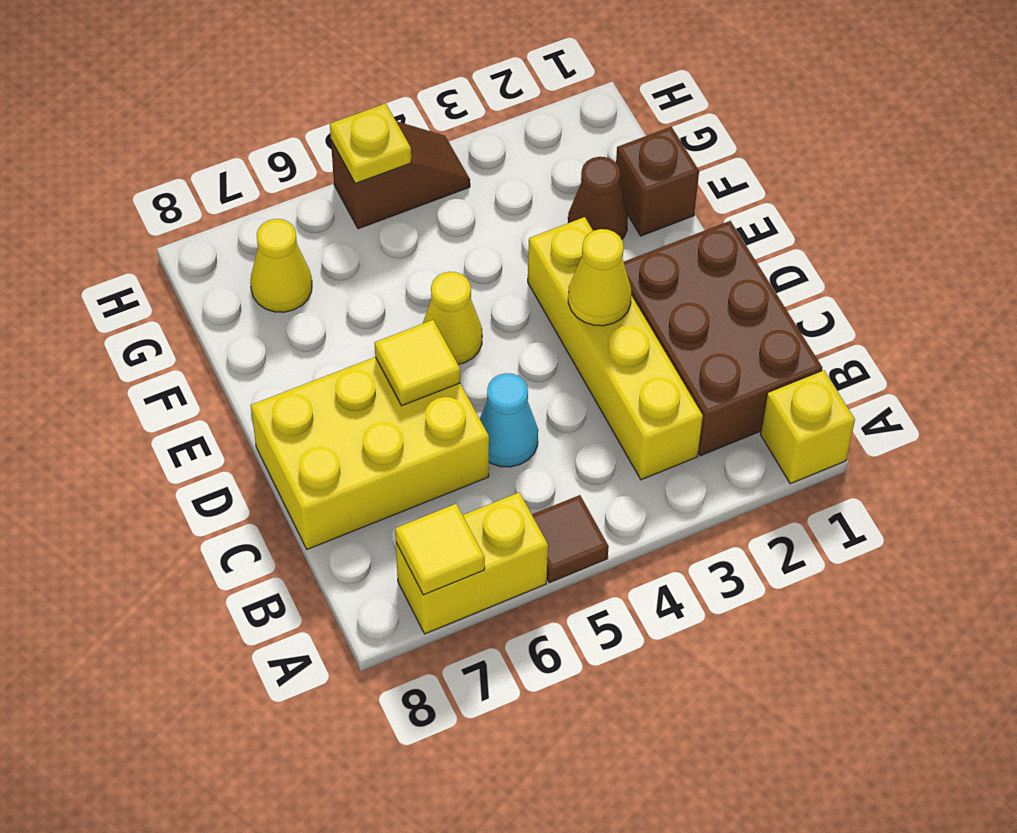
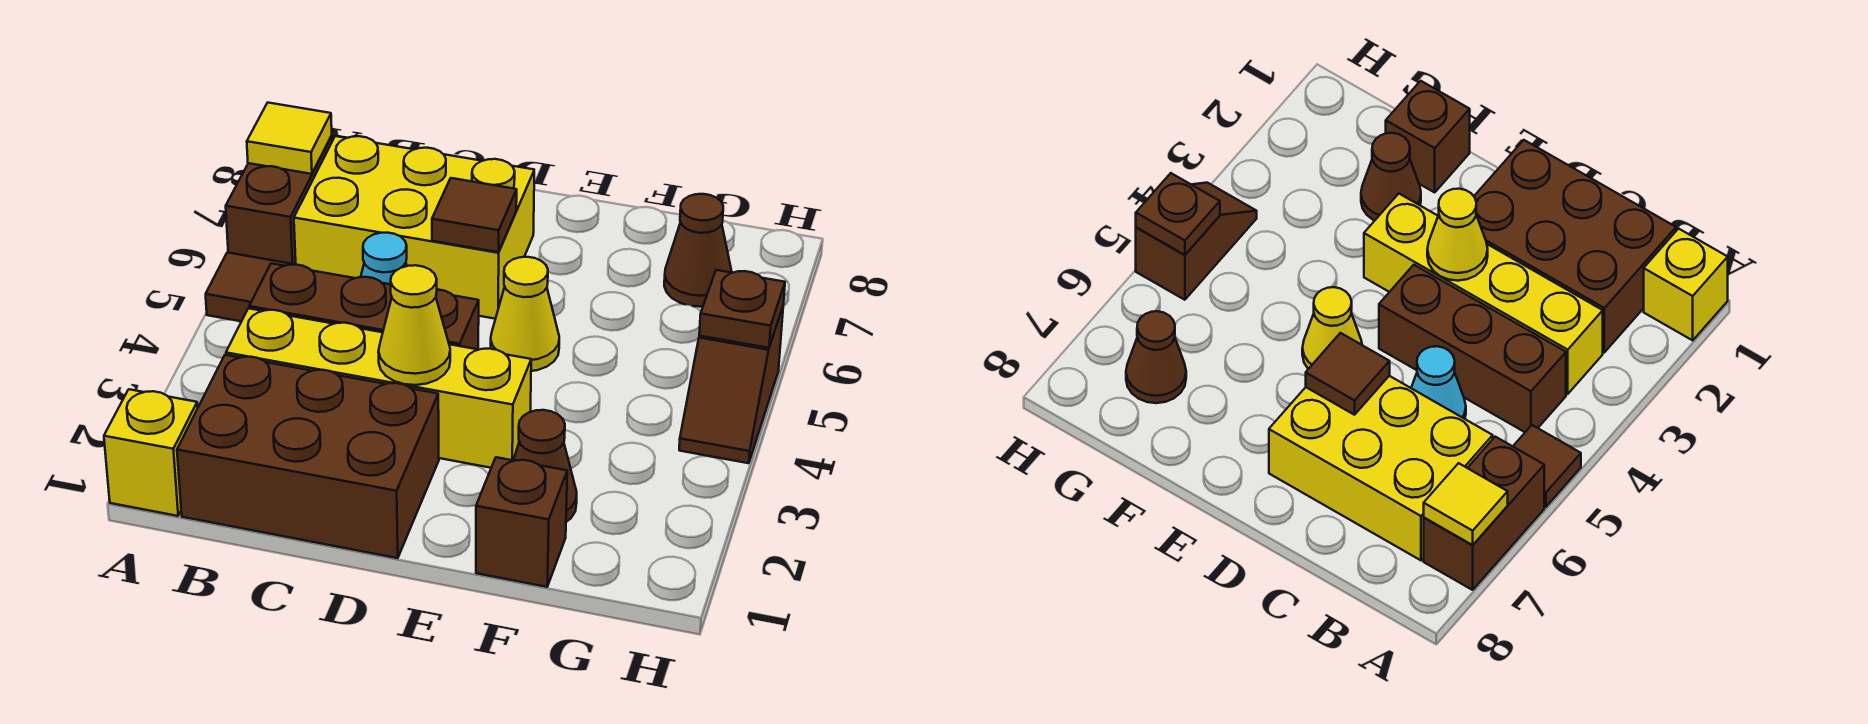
yellow brick A6:A7 level 1 -> brown brick A6:A7 level 1
none -> brown brick B4:D4 level 1
yellow brick C6:D8 level 1 -> yellow brick B6:D7 level 1
yellow tile D6 level 2 -> brown tile D6 level 2
yellow cone G7 level 1 -> brown cone G7 level 1
yellow plate H5 level 2 -> brown plate H5 level 2

